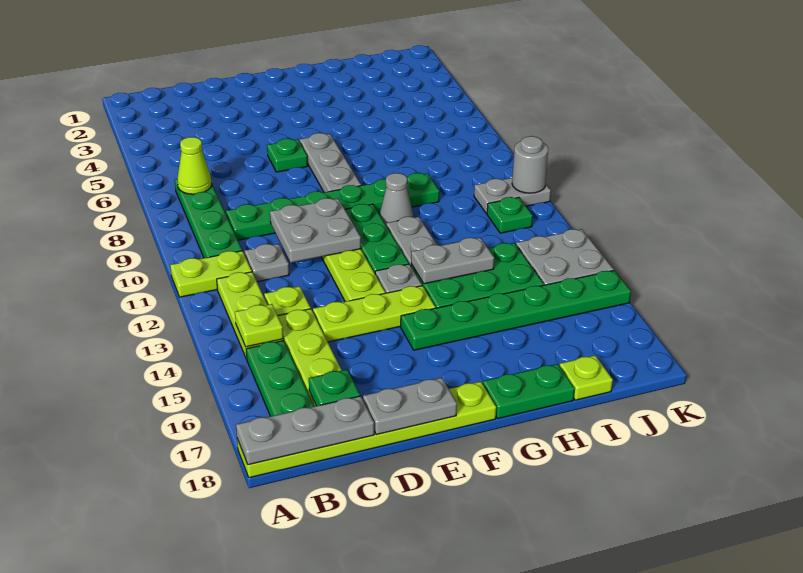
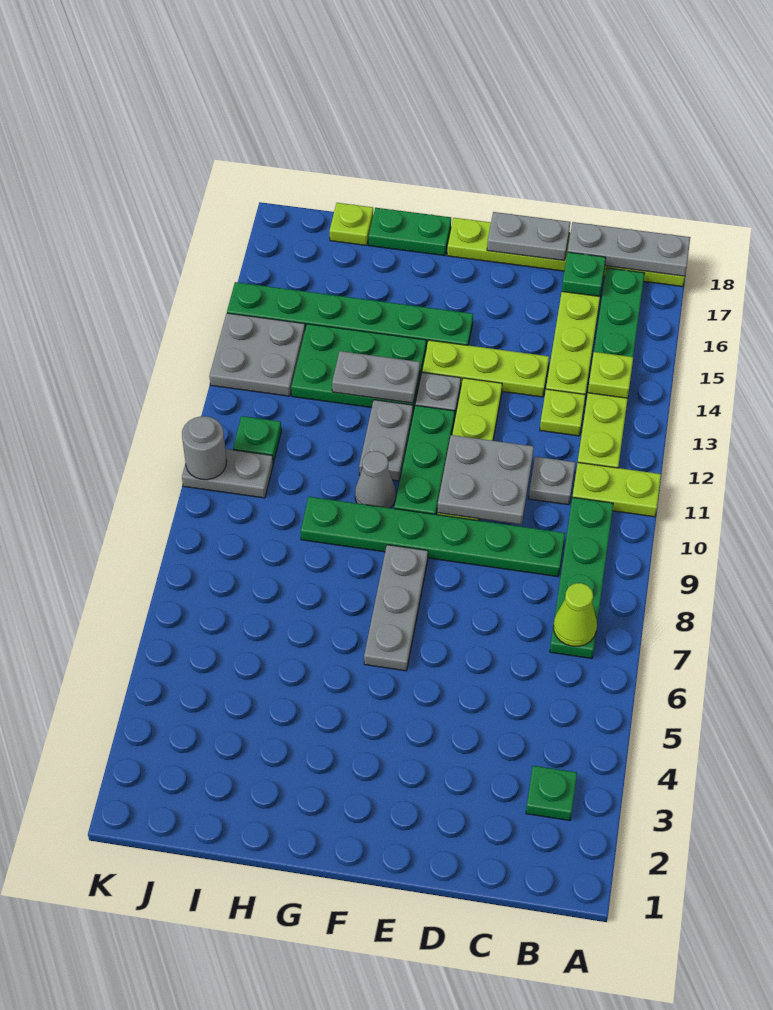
green plate E6 level 1 -> green plate B3 level 1

